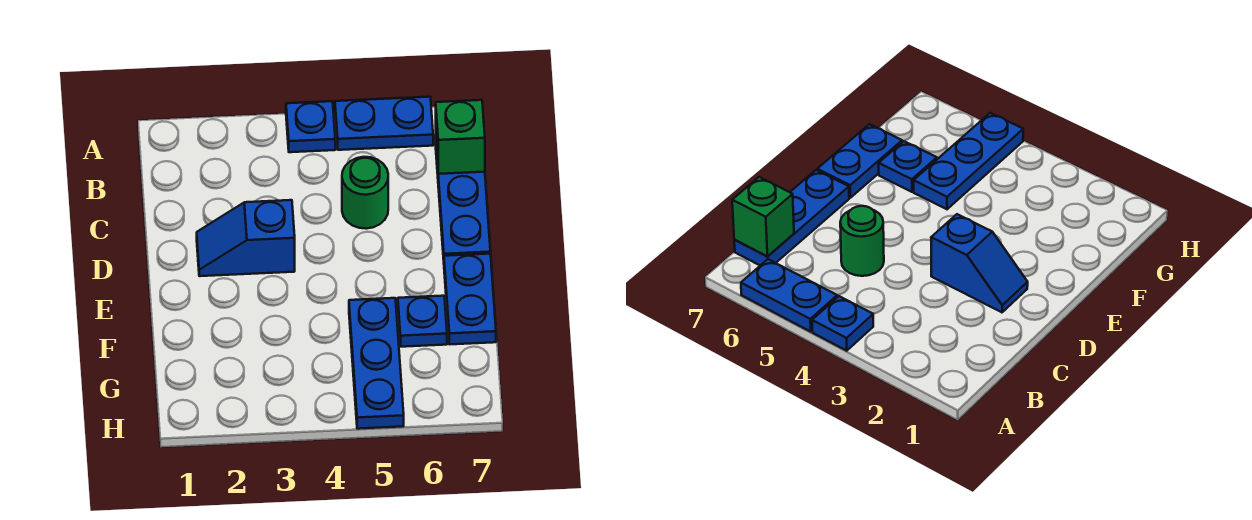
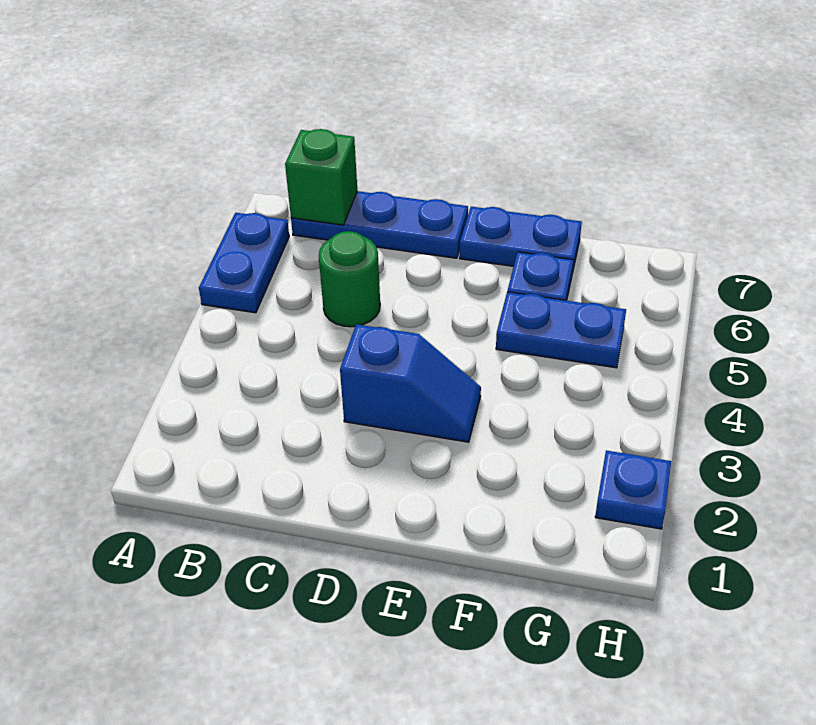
blue plate A4 level 1 -> blue plate H2 level 1
blue slope D2:D3 level 1 top 3 -> blue slope D3:E3 level 1 top D
blue plate F5:H5 level 1 -> blue plate F5:G5 level 1

